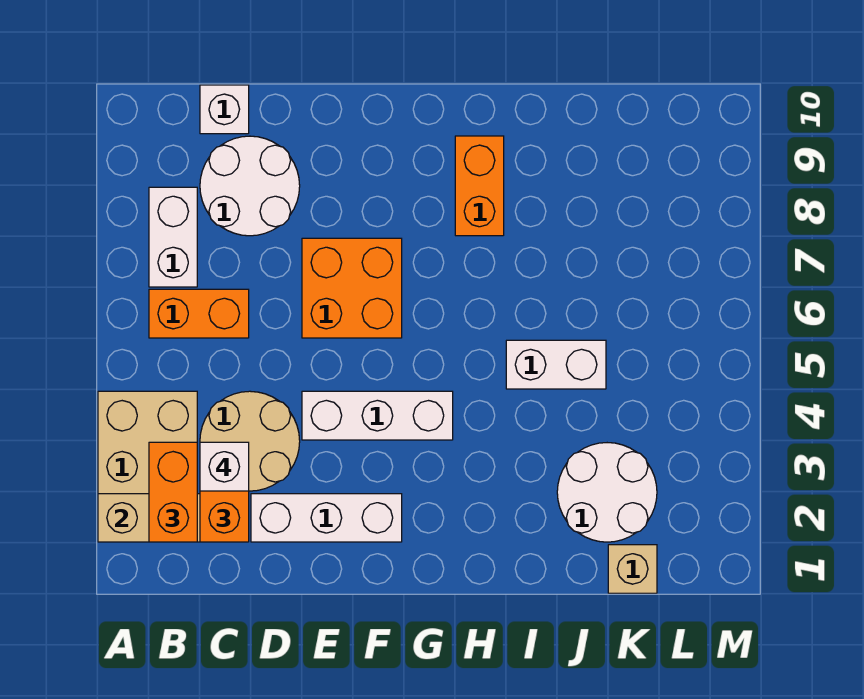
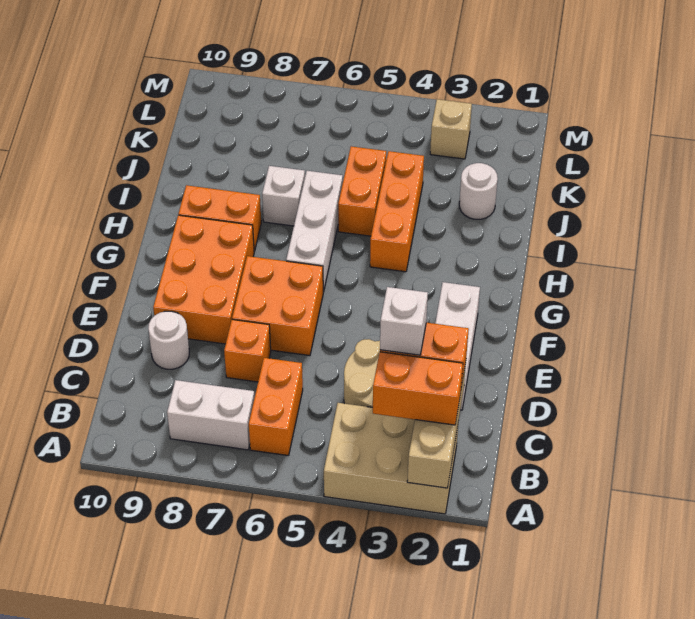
white round brick C8:D9 level 1 -> white round brick D9 level 1
white brick C10 level 1 -> white brick I7 level 1
none -> orange brick D7 level 1
white brick E4:G4 level 1 -> white brick G6:I6 level 1
none -> orange brick E8:G9 level 1
none -> orange brick H4:J4 level 1
white brick I5:J5 level 1 -> orange brick I5:J5 level 1
white round brick J2:K3 level 1 -> white round brick J2 level 1
tan brick K1 level 1 -> tan brick L3 level 1

